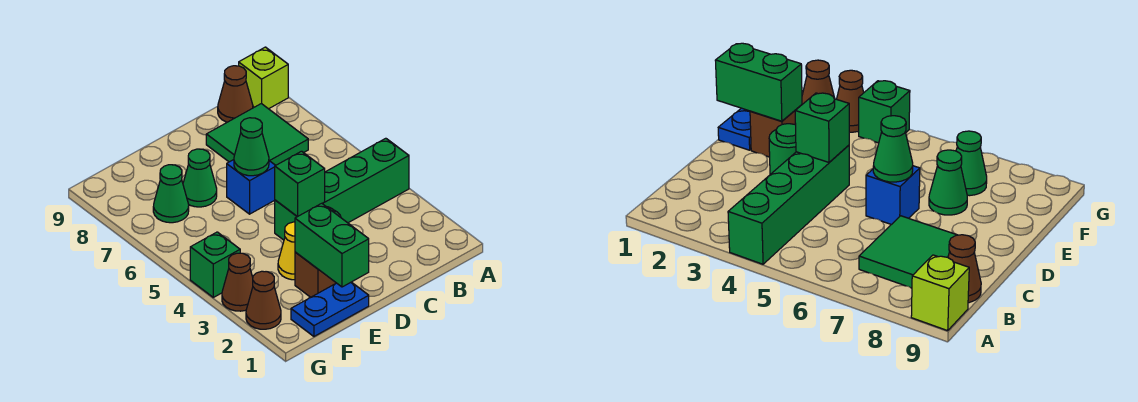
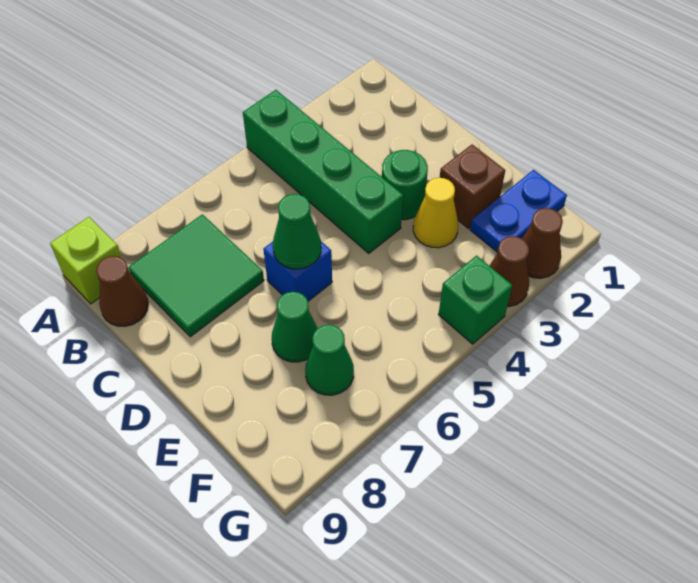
green brick D4 level 2 -> none
blue plate E1:F1 level 1 -> blue plate F1:F2 level 1
green brick E1:E2 level 2 -> none

